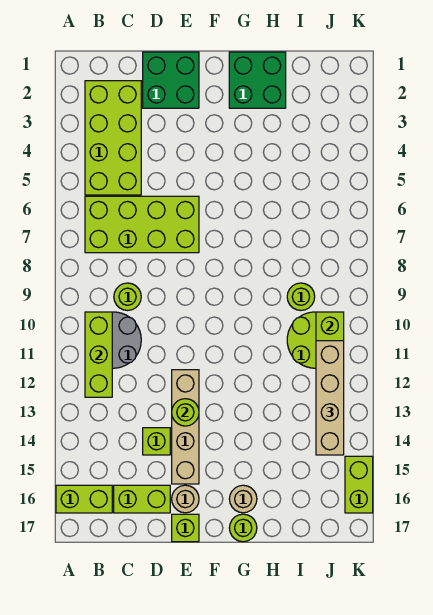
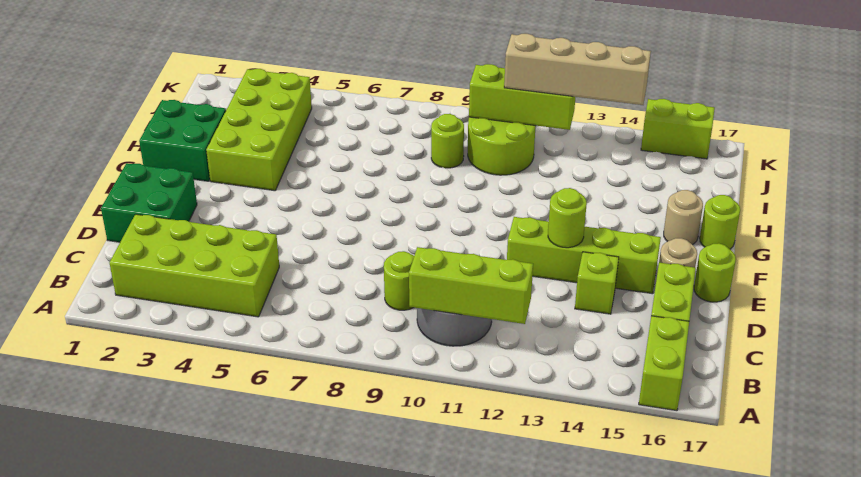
lime brick B6:E7 level 1 -> lime brick G3:J4 level 1
tan brick E12:E15 level 1 -> lime brick E12:E15 level 1
lime brick E17 level 1 -> lime round brick E17 level 1

